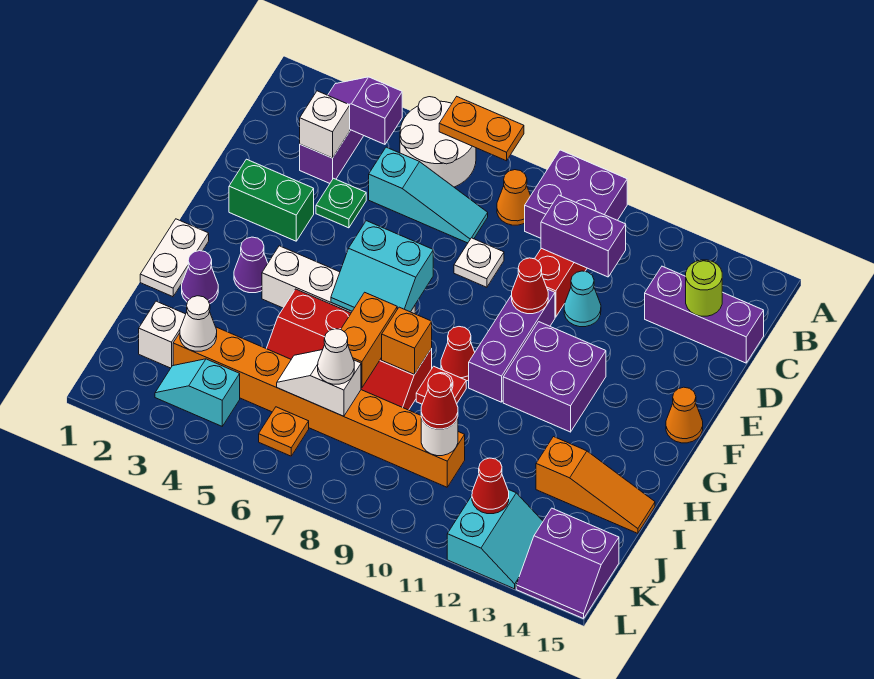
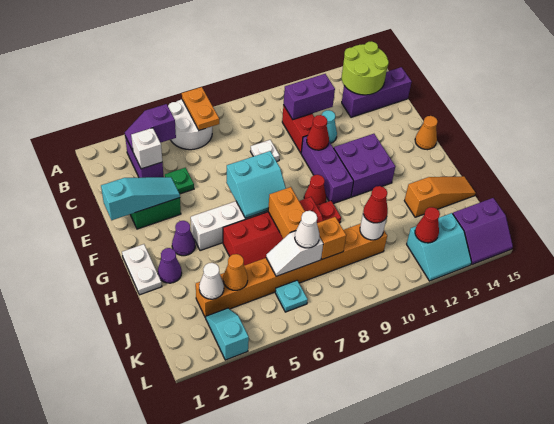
orange plate A6:A7 level 2 -> orange plate A6:B6 level 2
purple brick A9:B10 level 1 -> none
orange cone B8 level 1 -> orange cone J4 level 2
cyan slope C5:C7 level 1 top 5 -> cyan slope E1:E3 level 2 top 1
lime round brick C14 level 2 -> lime round brick B13:C14 level 2
orange brick H8 level 2 -> orange brick J8 level 2
white brick J2 level 1 -> none
cyan slope K3:K4 level 1 top 4 -> cyan slope K3:L3 level 1 top L
orange plate K6 level 1 -> cyan plate K6 level 1
cyan slope K12:L13 level 1 top 12 -> cyan slope K12:L13 level 1 top K

